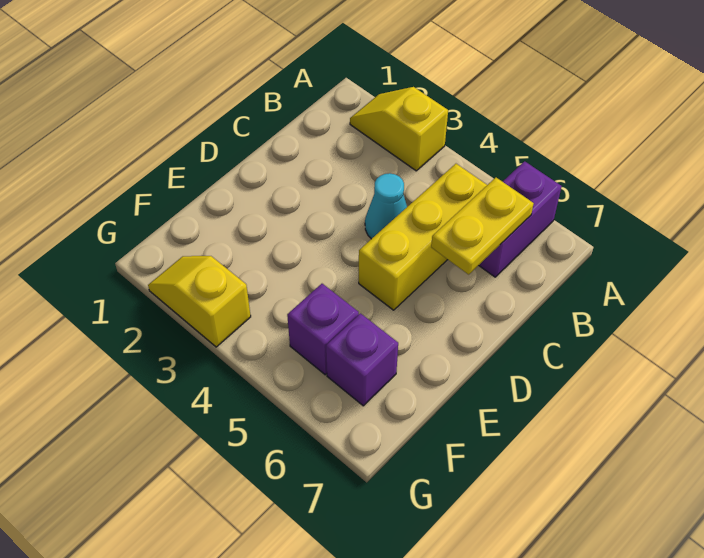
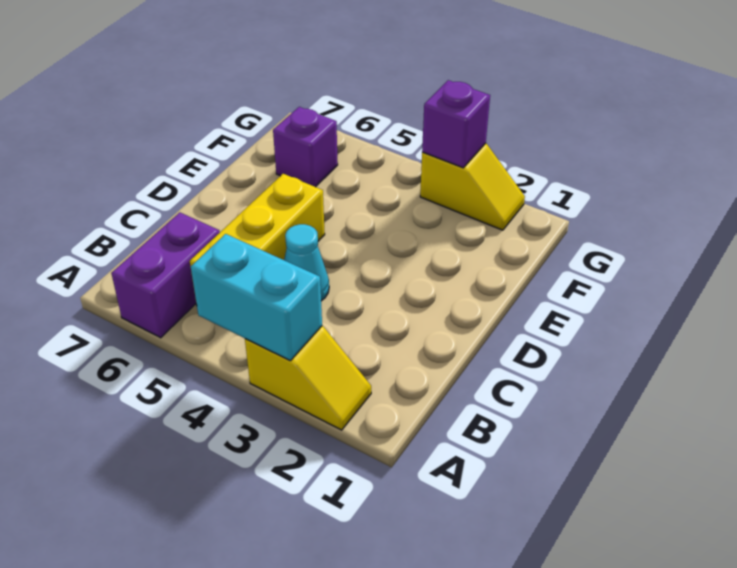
none -> cyan brick A3:A4 level 2
yellow plate B6:C6 level 2 -> none
purple brick F5 level 1 -> purple brick G3 level 2

